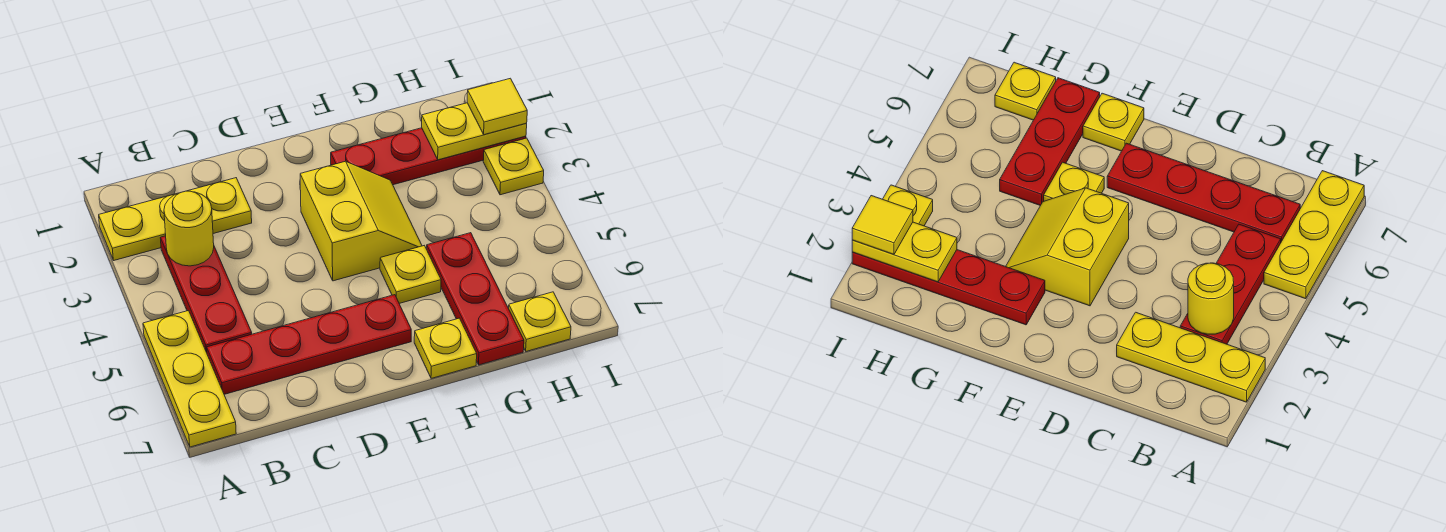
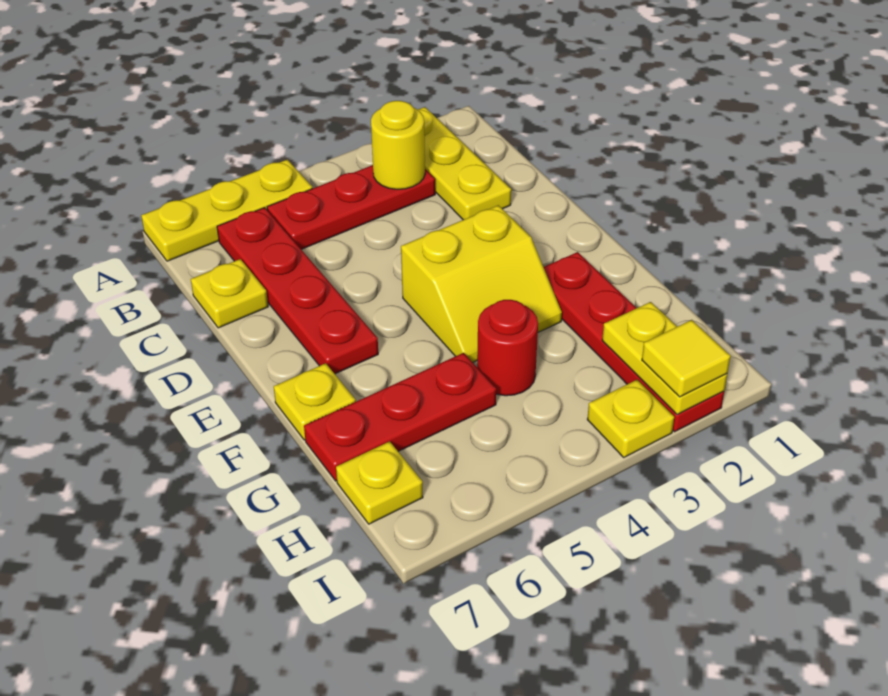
yellow plate F5 level 1 -> yellow plate C7 level 1
none -> red round brick G4 level 1

